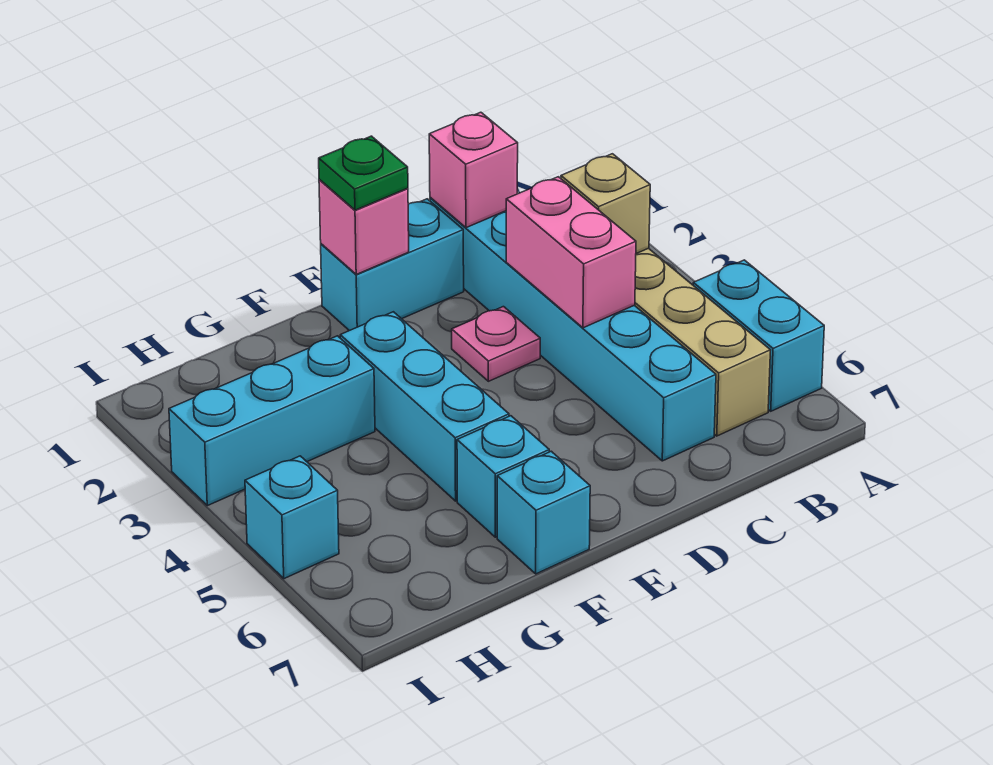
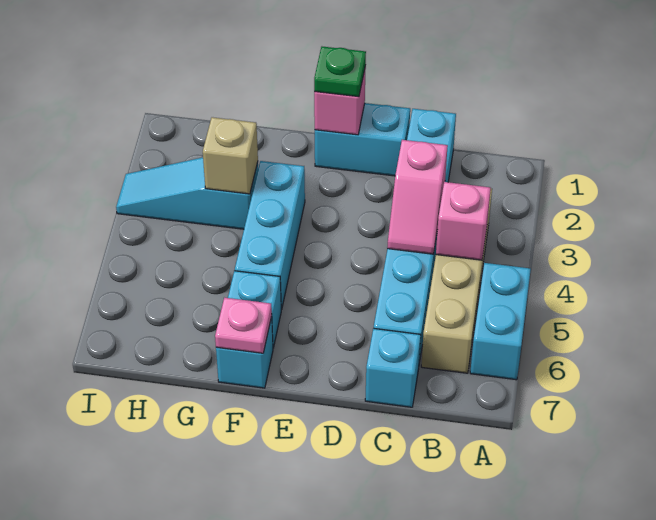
tan brick B3 level 2 -> tan brick G3 level 2
pink brick C1 level 2 -> pink brick B4 level 2
pink brick C3:C4 level 2 -> pink slope C3:C4 level 2 top 3
pink plate D3 level 1 -> pink plate F7 level 2
cyan brick G3:I3 level 1 -> cyan slope G3:I3 level 1 top G
cyan brick I5 level 1 -> cyan brick C7 level 1

